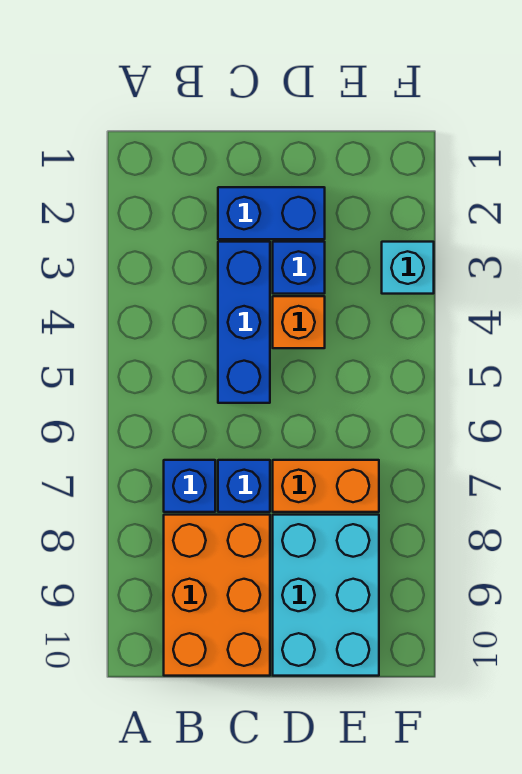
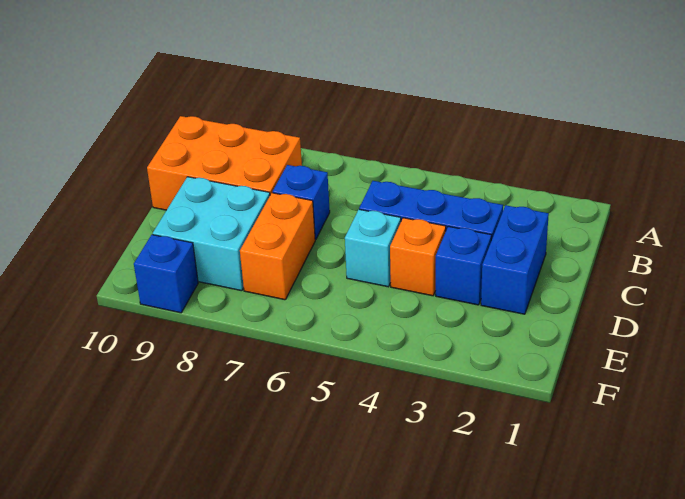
blue brick B7 level 1 -> blue brick F9 level 1
cyan brick D8:E10 level 1 -> cyan brick D8:E9 level 1
cyan brick F3 level 1 -> cyan brick D5 level 1

